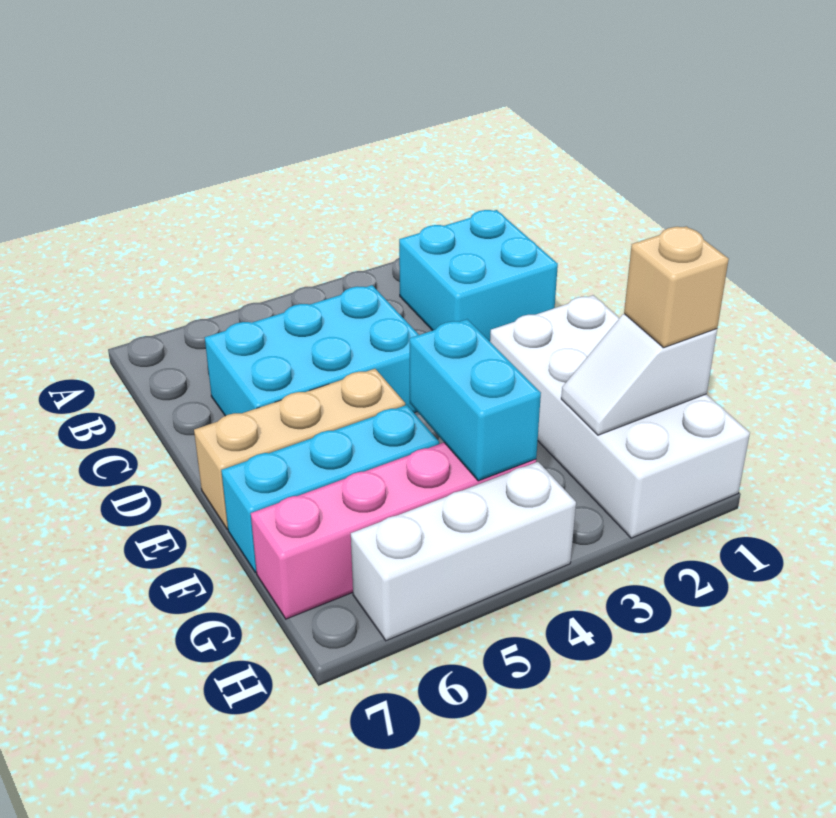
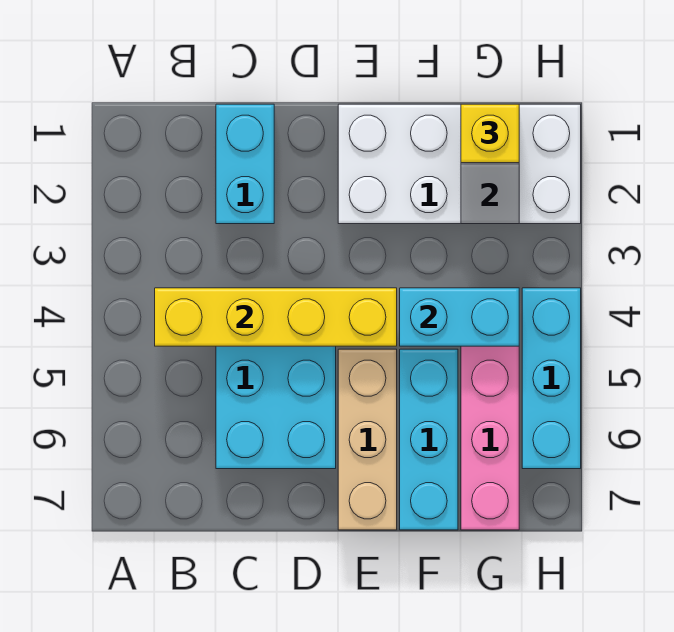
cyan brick B1:C2 level 1 -> cyan brick C1:C2 level 1
none -> yellow brick B4:E4 level 2
tan brick G1 level 3 -> yellow brick G1 level 3
white brick H4:H6 level 1 -> cyan brick H4:H6 level 1

